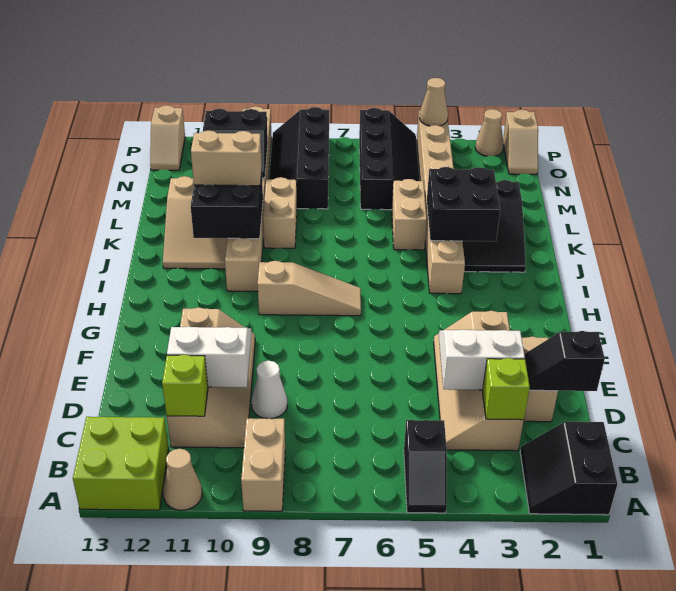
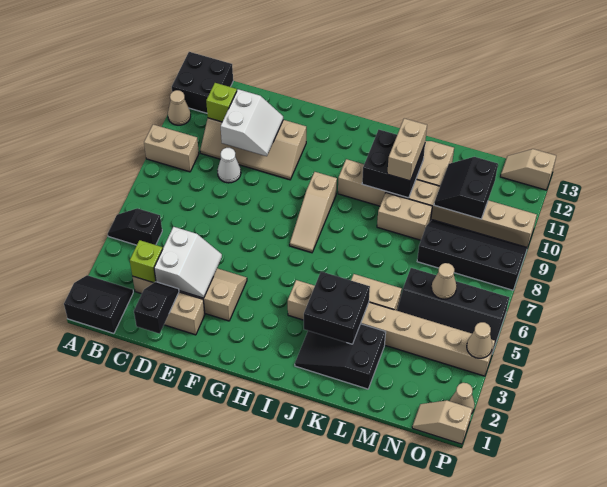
lime brick A12:B13 level 1 -> black brick A12:B13 level 1
none -> tan cone N6 level 2

